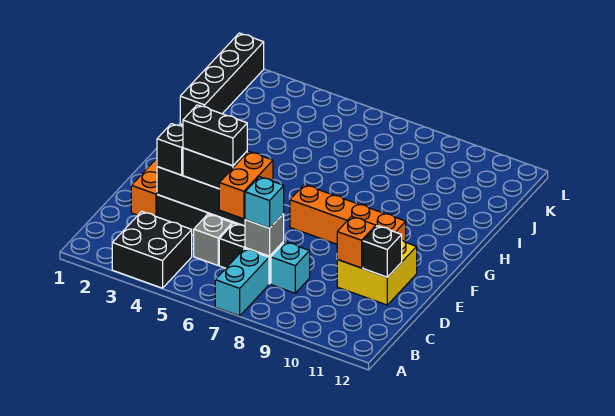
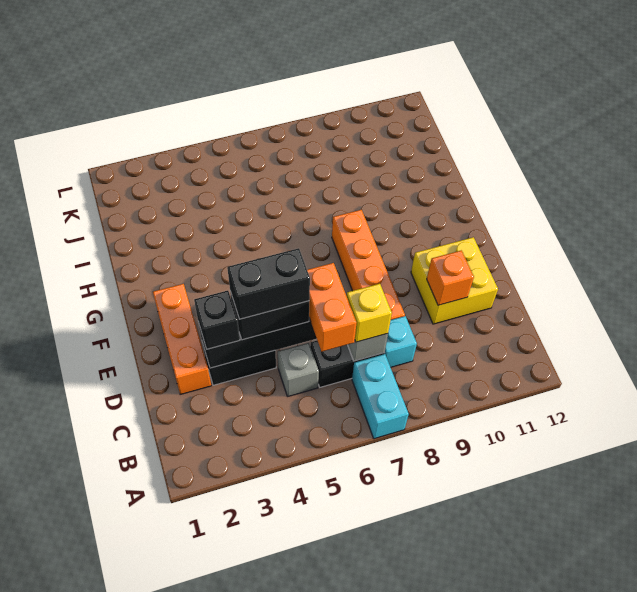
black brick A3:B4 level 1 -> none
cyan brick C7 level 3 -> yellow brick C7 level 3
black brick D11 level 2 -> none
orange brick F7:F10 level 1 -> orange brick D8:G8 level 1
black brick I1:L1 level 1 -> none

